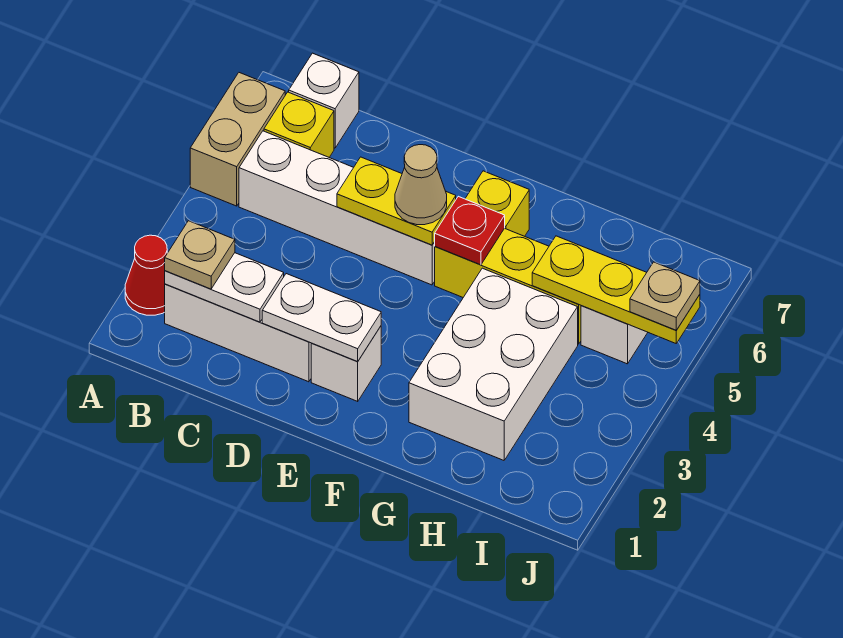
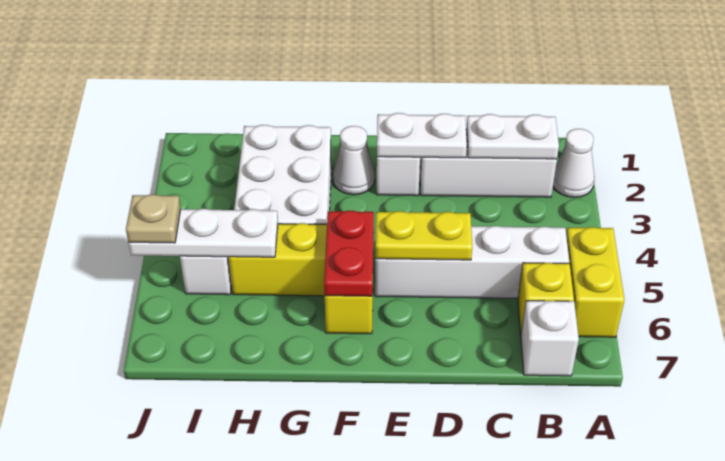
red cone A2 level 1 -> white cone A2 level 1
tan brick A5:A6 level 1 -> yellow brick A5:A6 level 1
tan plate B2 level 3 -> none
tan cone E5 level 3 -> none
none -> white cone F2 level 1
red plate F5 level 2 -> red plate F5:F6 level 2
yellow plate H5:J5 level 2 -> white plate H5:J5 level 2

